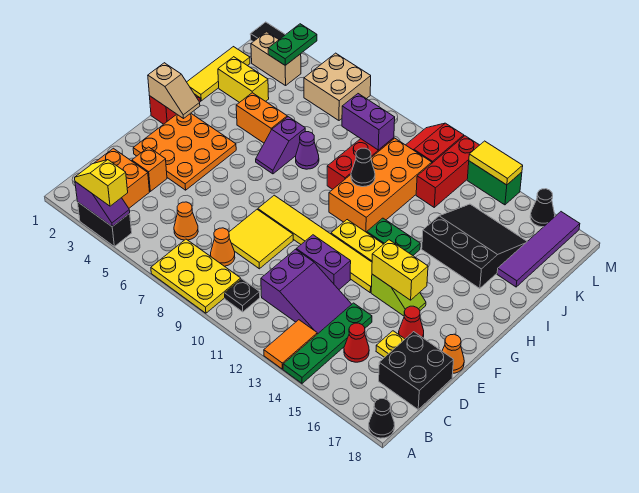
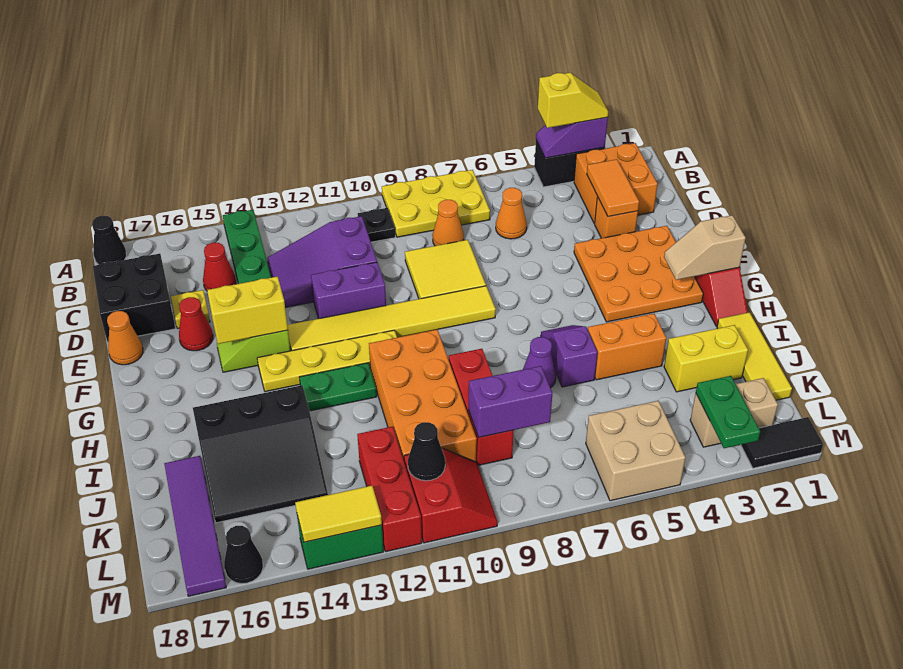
orange tile A13:B13 level 1 -> orange tile C3:D3 level 2
black cone I10 level 2 -> black cone L11 level 2

